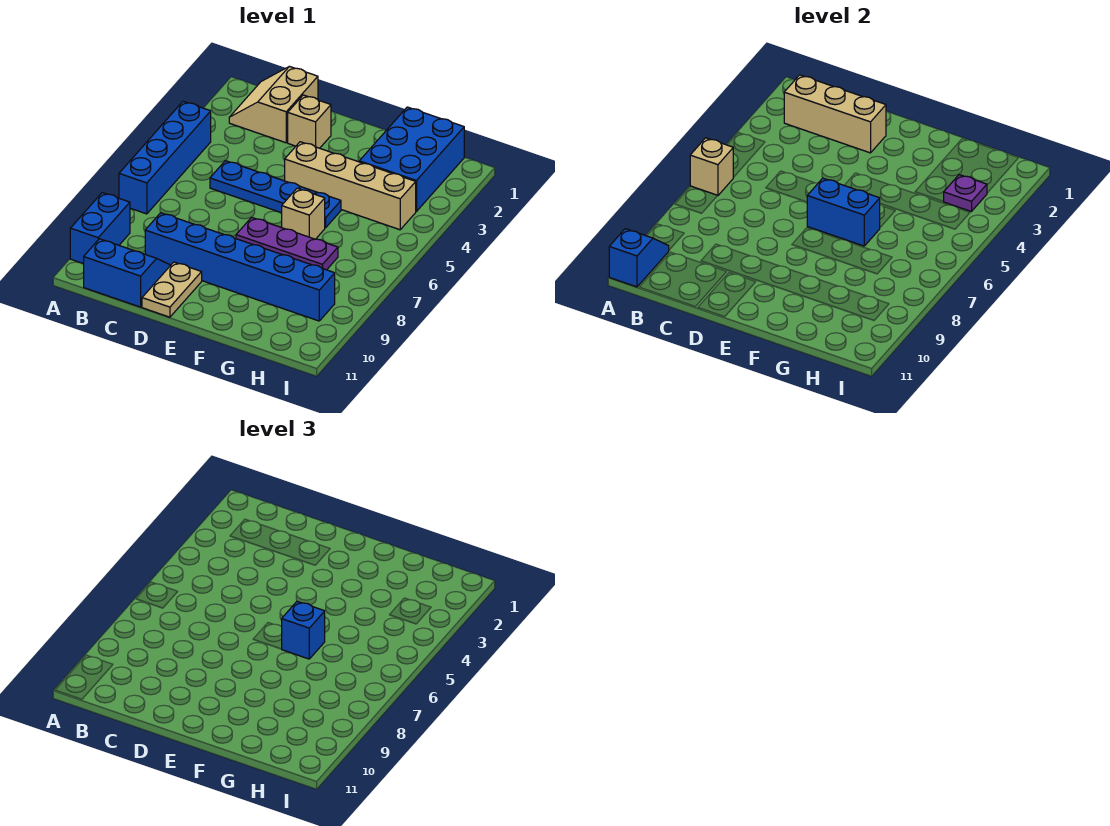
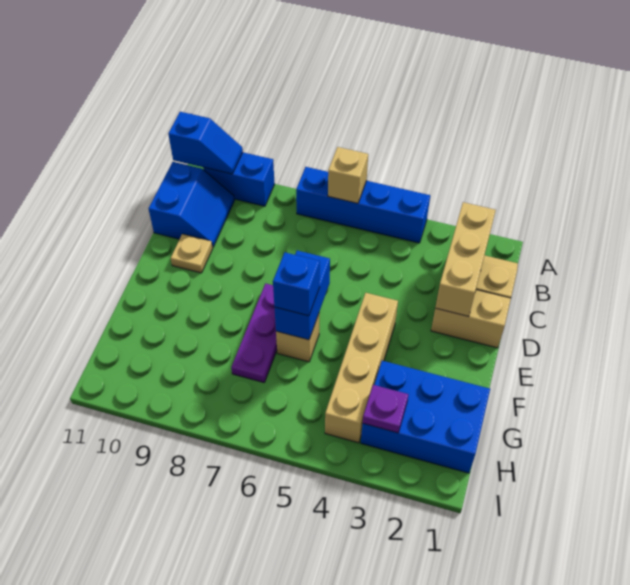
blue plate C5:F5 level 1 -> none
blue brick C9:H9 level 1 -> none
tan brick D2 level 1 -> tan brick D1:D2 level 1
tan plate D10:D11 level 1 -> tan plate D10 level 1

